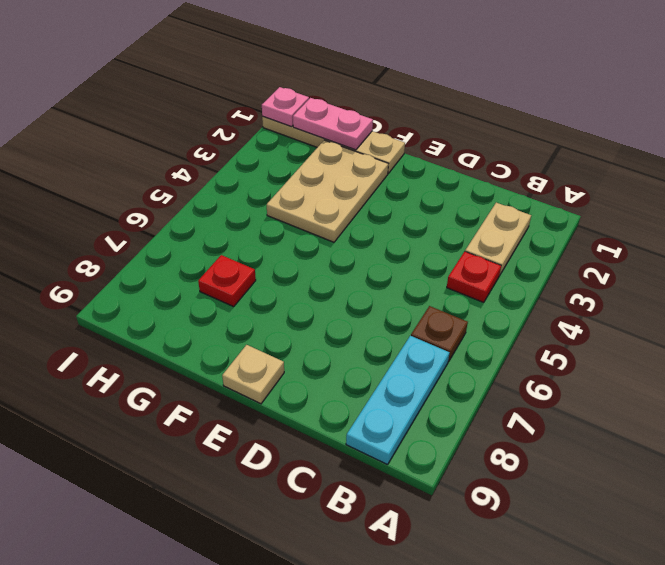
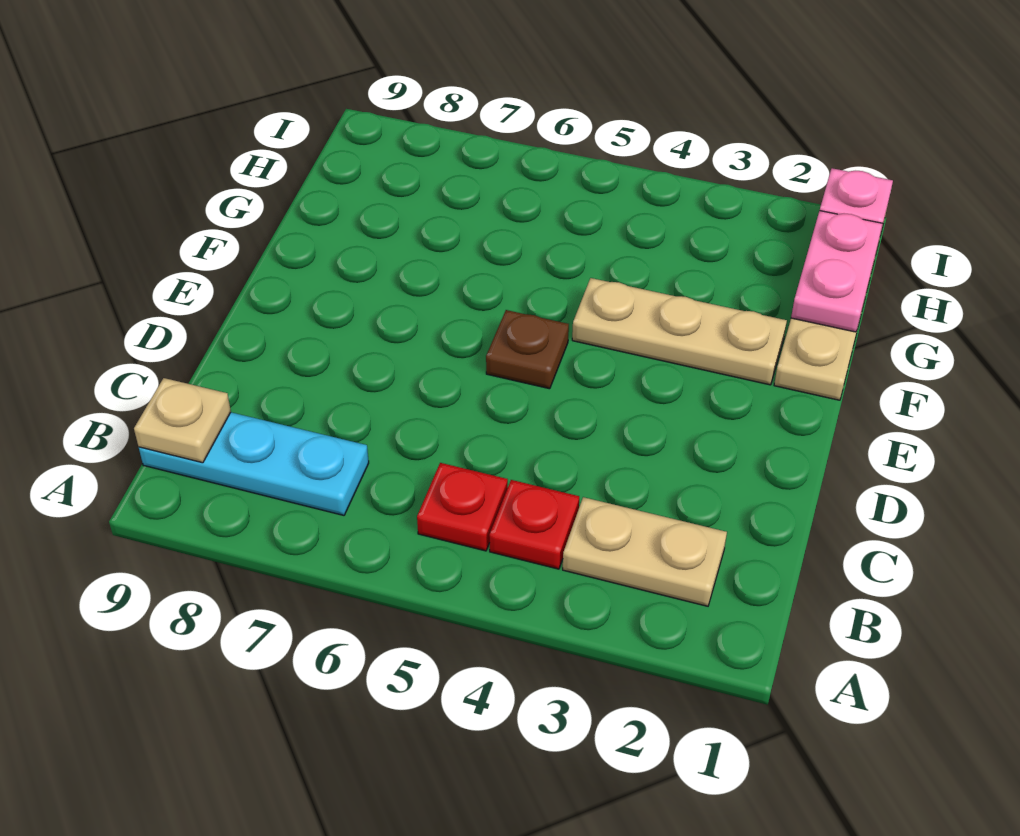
brown plate B6 level 1 -> brown plate E5 level 1
tan plate E9 level 1 -> tan plate B9 level 2
tan plate F2:G4 level 1 -> tan plate F2:F4 level 1
red plate G7 level 1 -> red plate B5 level 1

